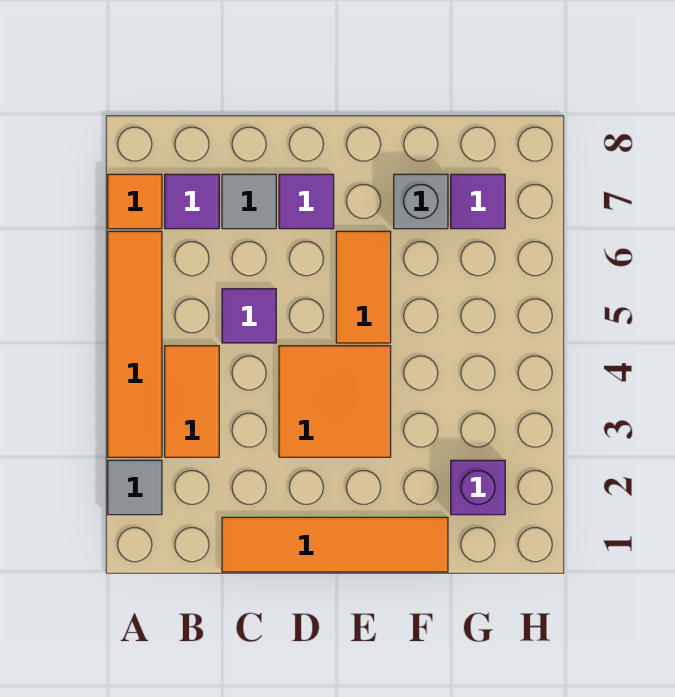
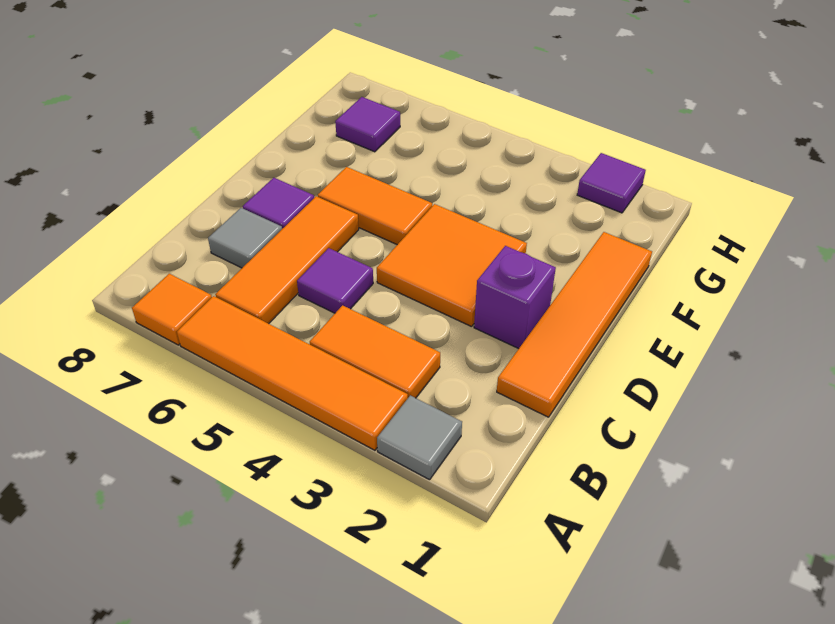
none -> orange tile B6:D6 level 1
purple tile B7 level 1 -> purple tile H2 level 1
grey brick F7 level 1 -> none
purple brick G2 level 1 -> purple brick D2 level 1

